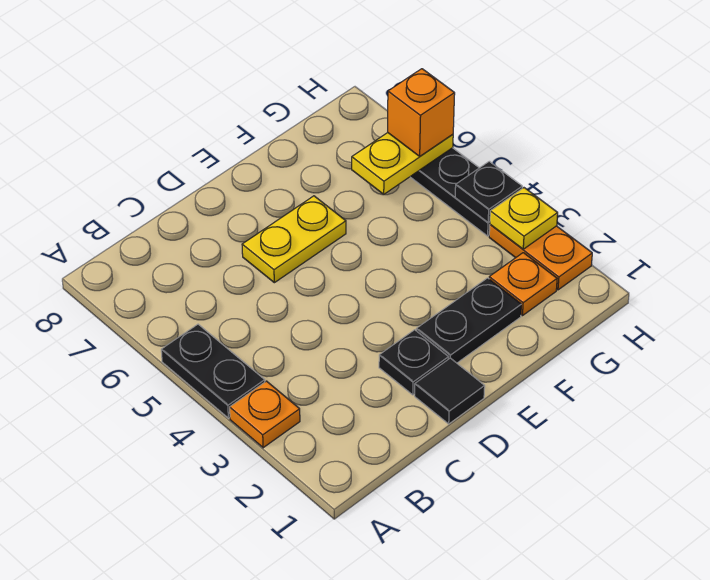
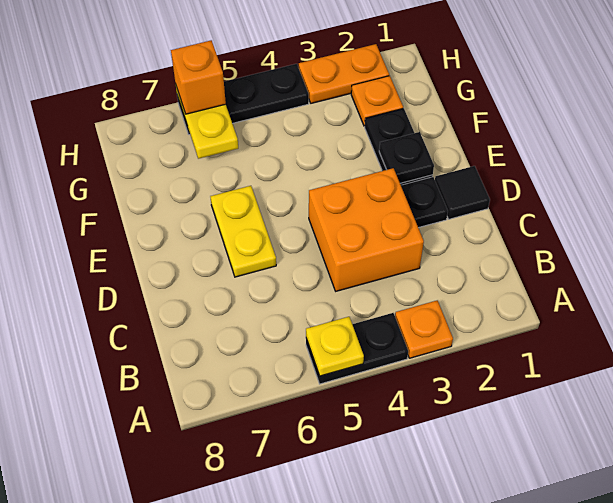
none -> orange brick C3:D4 level 1
yellow plate H3 level 2 -> yellow plate A5 level 2
black plate H4 level 2 -> black plate E2 level 2

